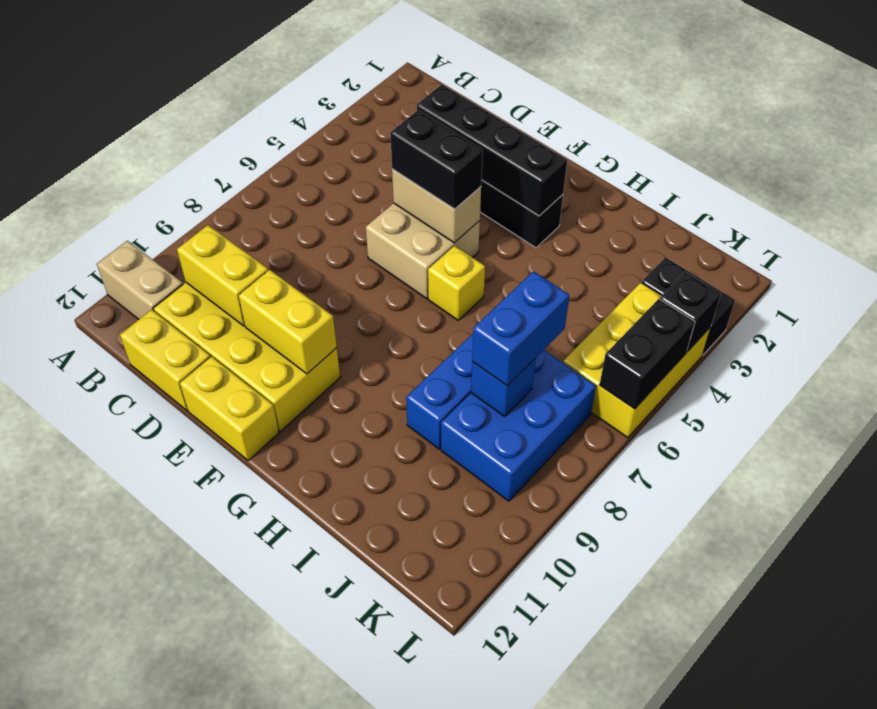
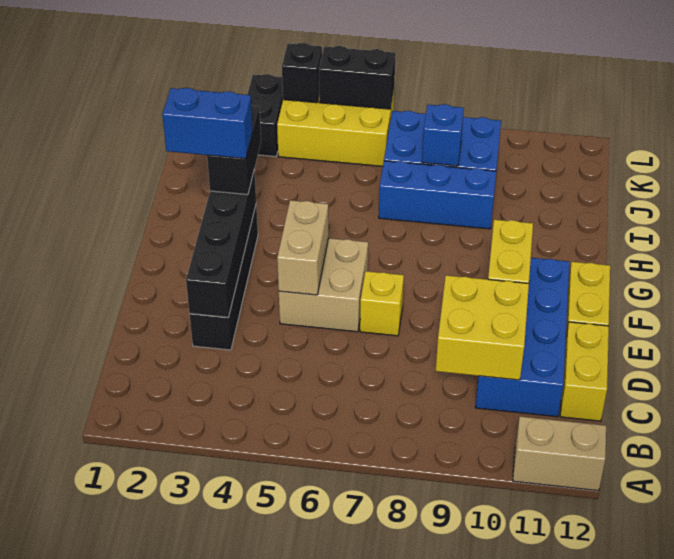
tan brick A11:B11 level 1 -> tan brick A11:A12 level 1
yellow brick C10:F11 level 1 -> blue brick C10:F11 level 1
yellow brick C10:D10 level 2 -> yellow brick C9:D10 level 2
black brick E5:F5 level 3 -> black brick G3:H3 level 3
yellow brick G6 level 1 -> yellow brick E7 level 1
blue brick J7:J8 level 3 -> blue brick G2:G3 level 4

